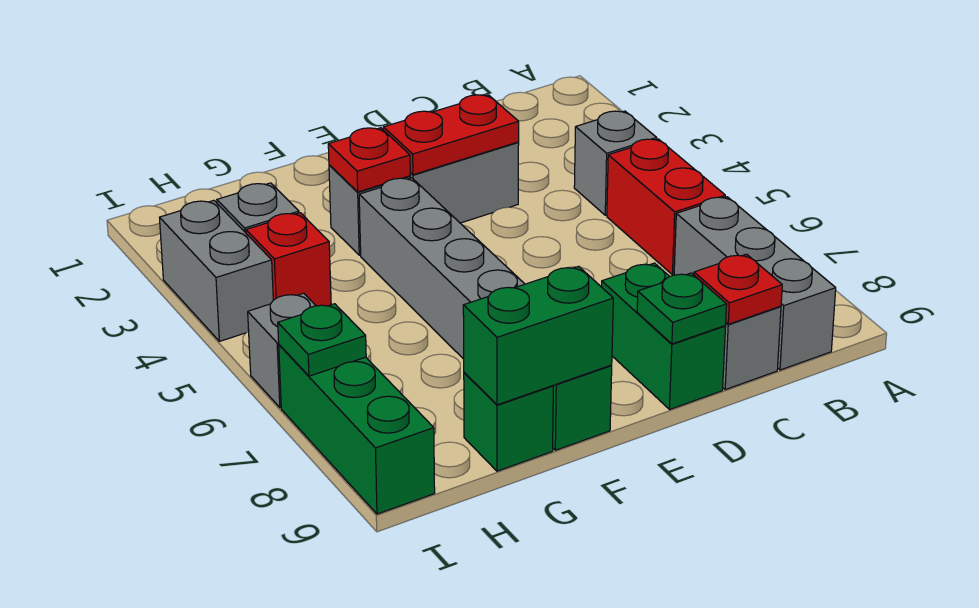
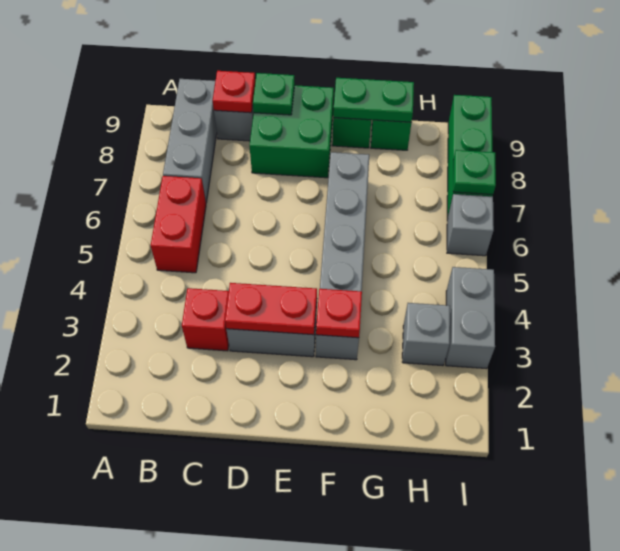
grey brick B4 level 1 -> none
green brick D8:D9 level 1 -> green brick D8:E9 level 1
green brick F9:G9 level 2 -> green plate F9:G9 level 2
red brick H4 level 1 -> red brick C3 level 1

